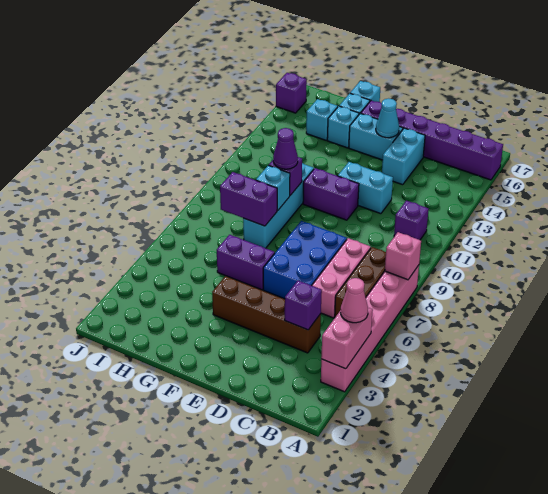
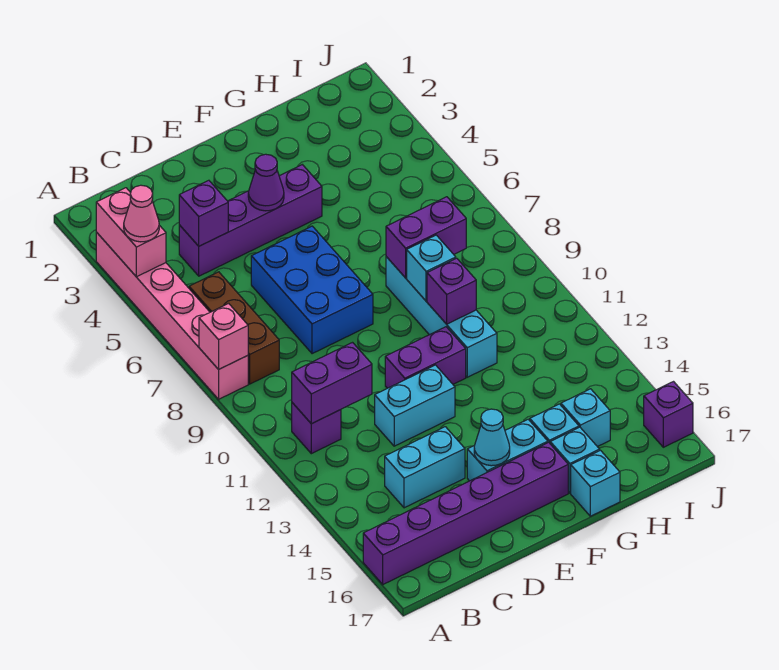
brown brick C4:F4 level 1 -> purple brick C4:F4 level 1
pink brick C6:C8 level 1 -> none
cyan brick D14:D15 level 1 -> cyan brick C14:D14 level 1
purple brick F6:G6 level 1 -> purple brick B11:C11 level 2
purple cone G10 level 3 -> purple cone E4 level 2

